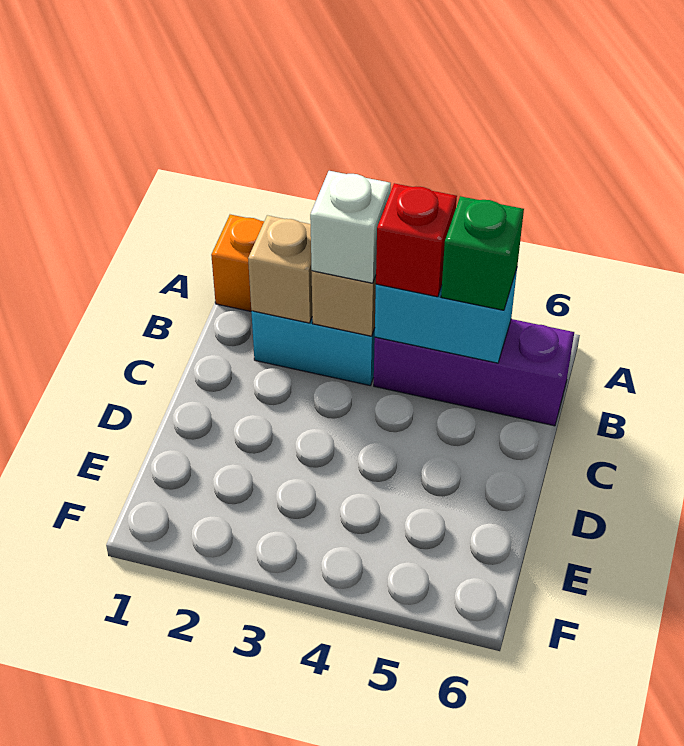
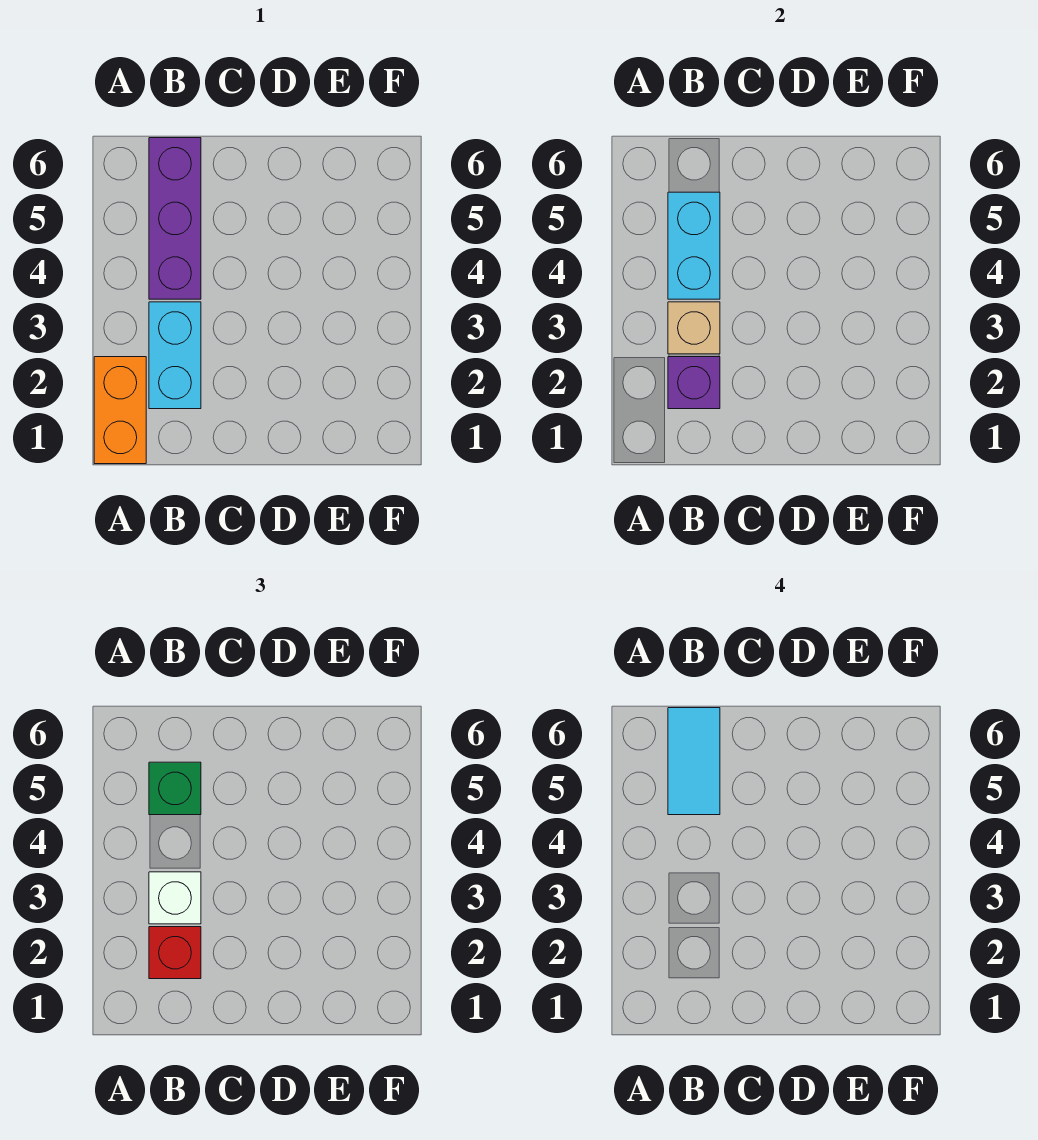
tan brick B2 level 2 -> purple brick B2 level 2
red brick B4 level 3 -> red brick B2 level 3
none -> cyan tile B5:B6 level 4

